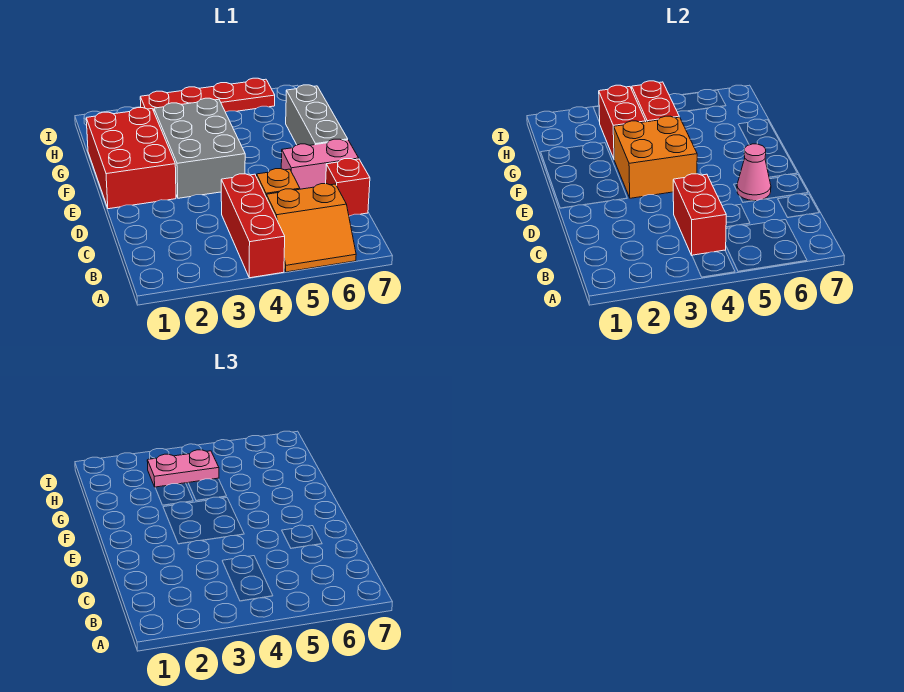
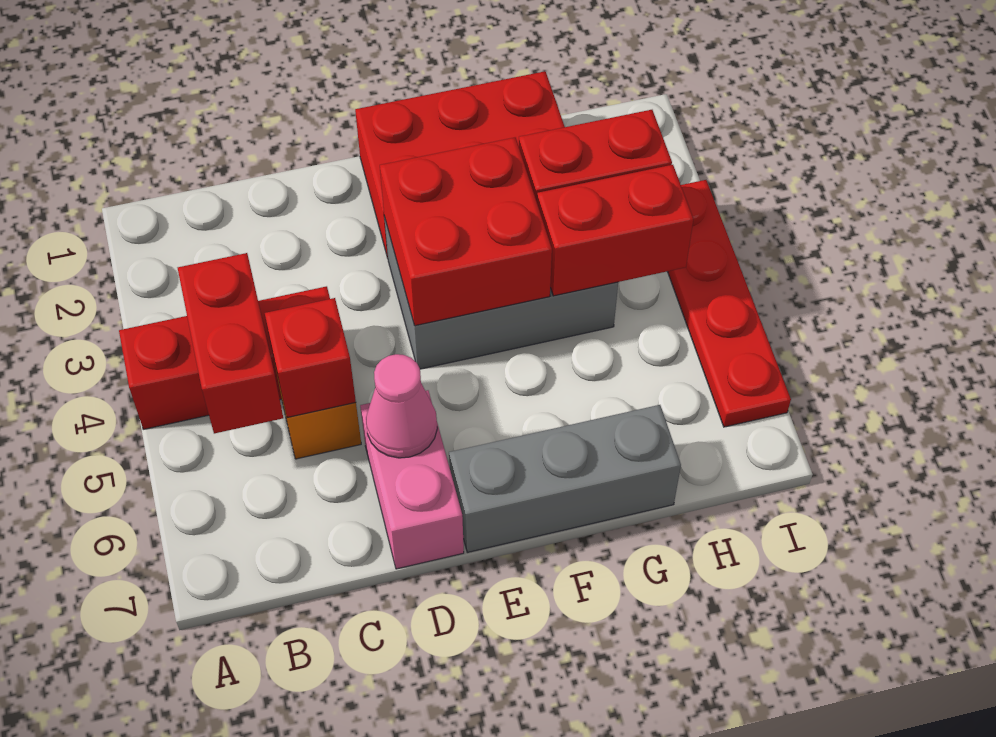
orange slope A5:B6 level 1 top B -> none
red brick B4:C4 level 2 -> red brick B4:B5 level 2
red brick C7 level 1 -> red brick C5 level 2
orange brick E3:F4 level 2 -> red brick E3:F4 level 2
pink plate H3:H4 level 3 -> none

